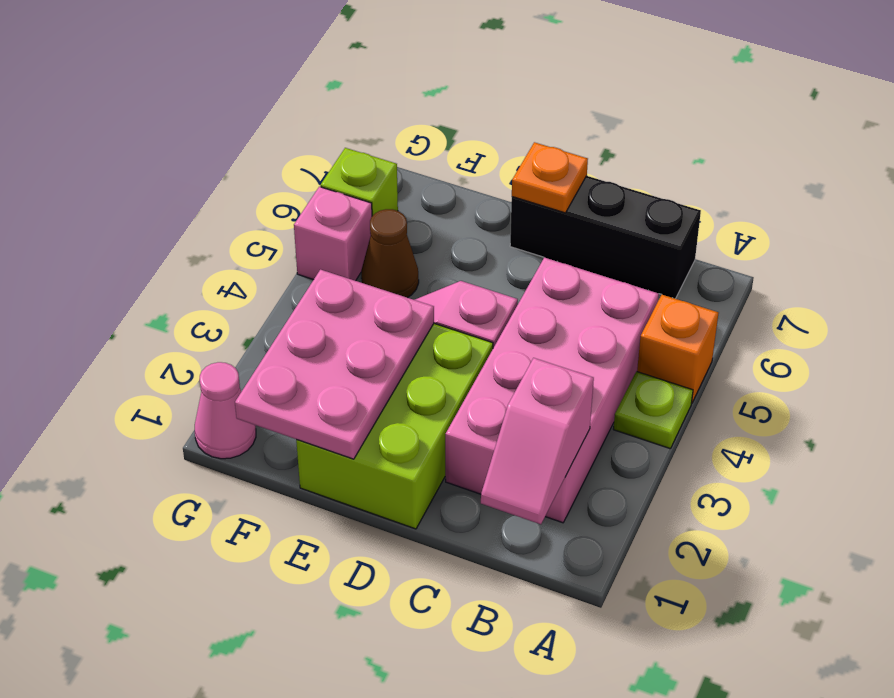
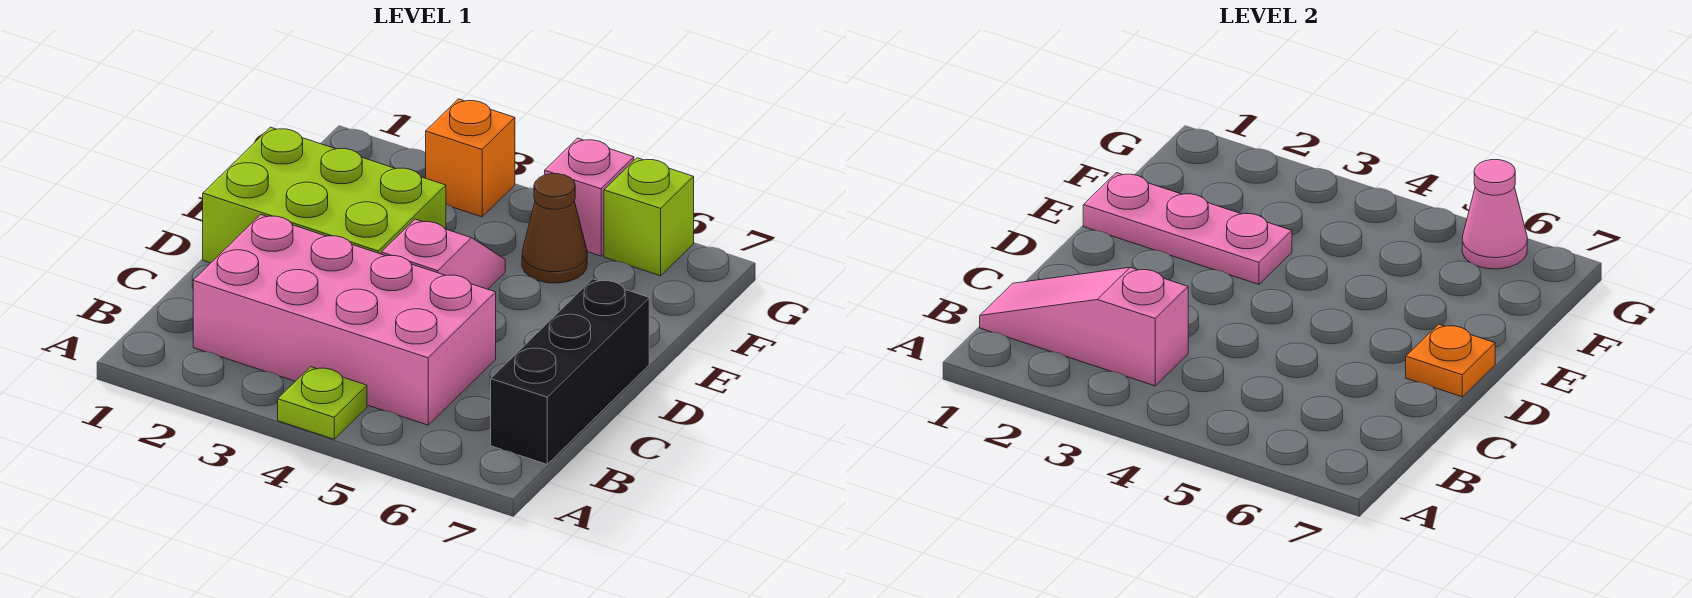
orange brick A5 level 1 -> orange brick G3 level 1
pink slope B1:B2 level 2 top 2 -> pink slope B1:B3 level 2 top 3
pink plate E1:F3 level 2 -> pink plate E1:E3 level 2
pink cone G1 level 1 -> pink cone G6 level 2

